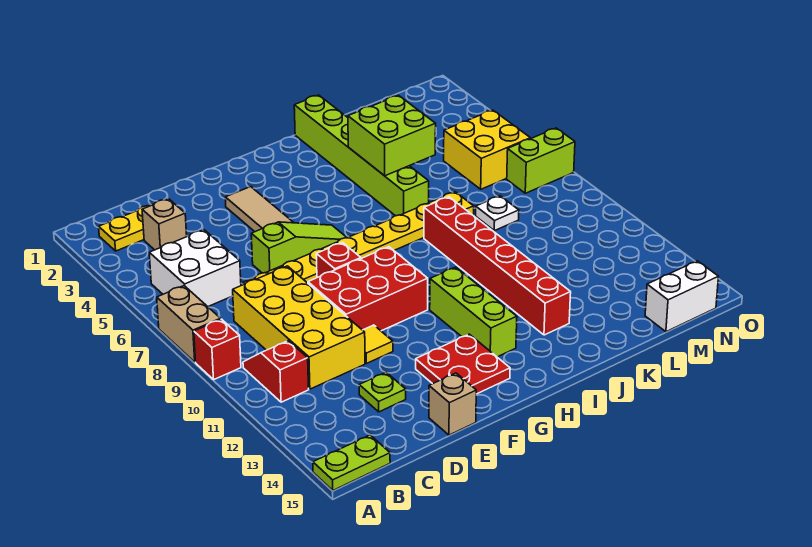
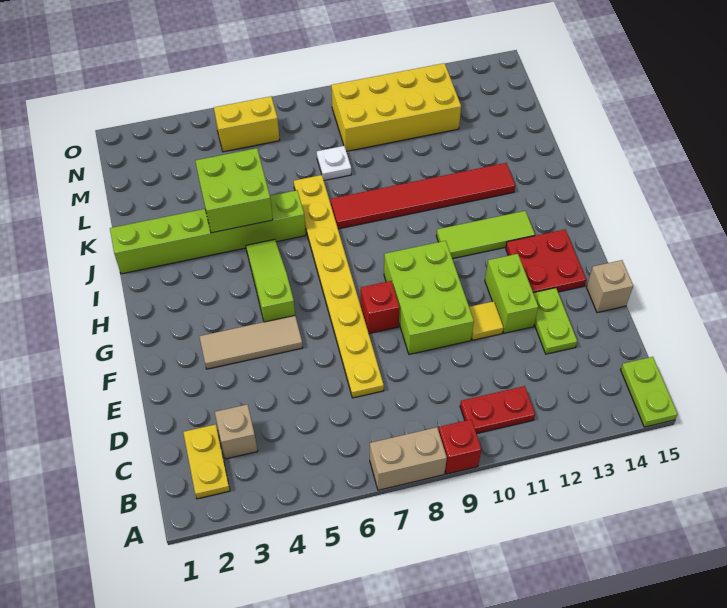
white brick B5:C6 level 1 -> none
red slope B10:B11 level 1 top 11 -> red plate B10:B11 level 1
yellow brick C8:D11 level 1 -> yellow brick M9:N12 level 1
lime plate D13 level 1 -> lime plate D13:E13 level 1
lime slope E6:G6 level 1 top E -> lime slope G5:I5 level 1 top G
red brick E9:G10 level 1 -> lime brick E9:G10 level 1
lime brick H11:H13 level 1 -> lime tile H11:H13 level 1
red brick J8:J13 level 1 -> red tile J8:J13 level 1
yellow brick M5:N6 level 1 -> yellow brick N5:N6 level 1
white brick M15:N15 level 1 -> none
lime brick N7:O7 level 1 -> lime brick E12:F12 level 1

